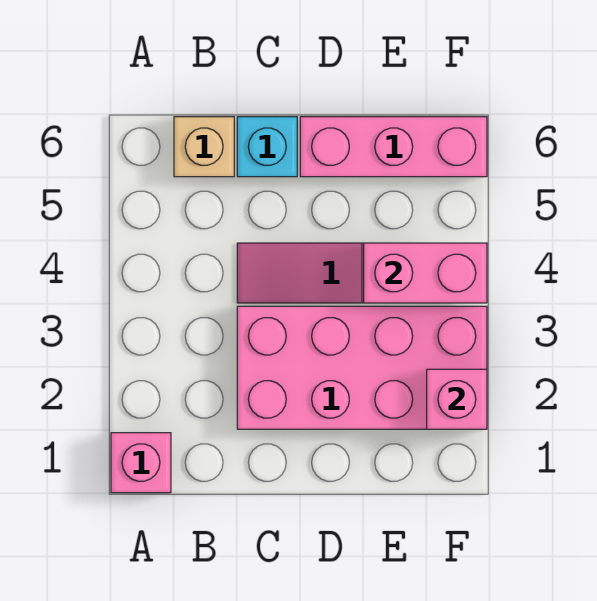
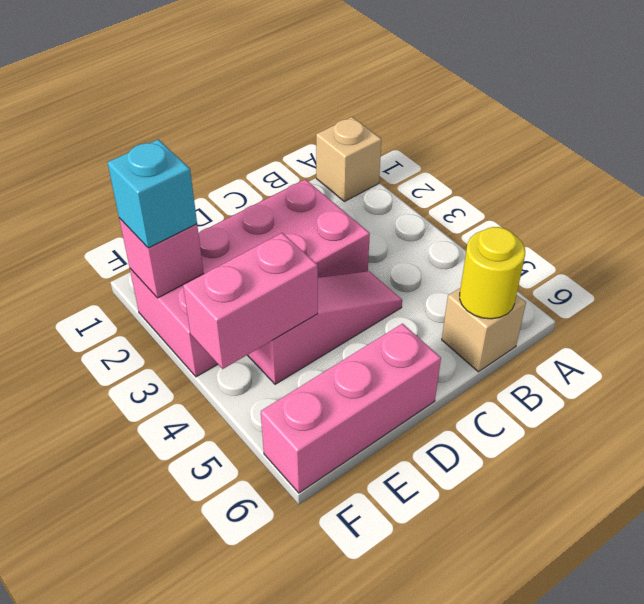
pink brick A1 level 1 -> tan brick A1 level 1
none -> yellow round brick B6 level 2
cyan brick C6 level 1 -> cyan brick F2 level 3

